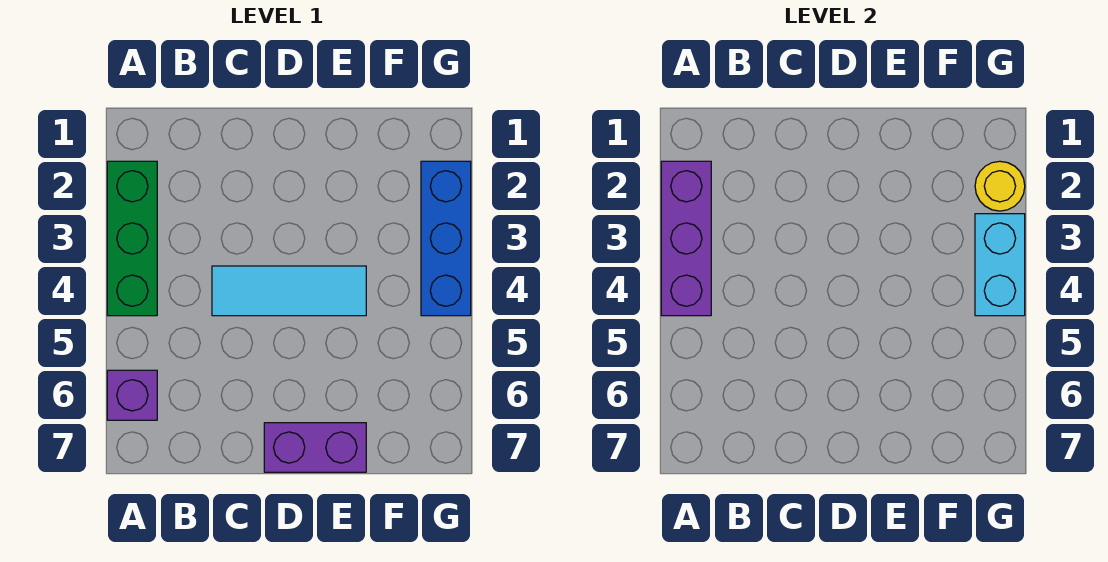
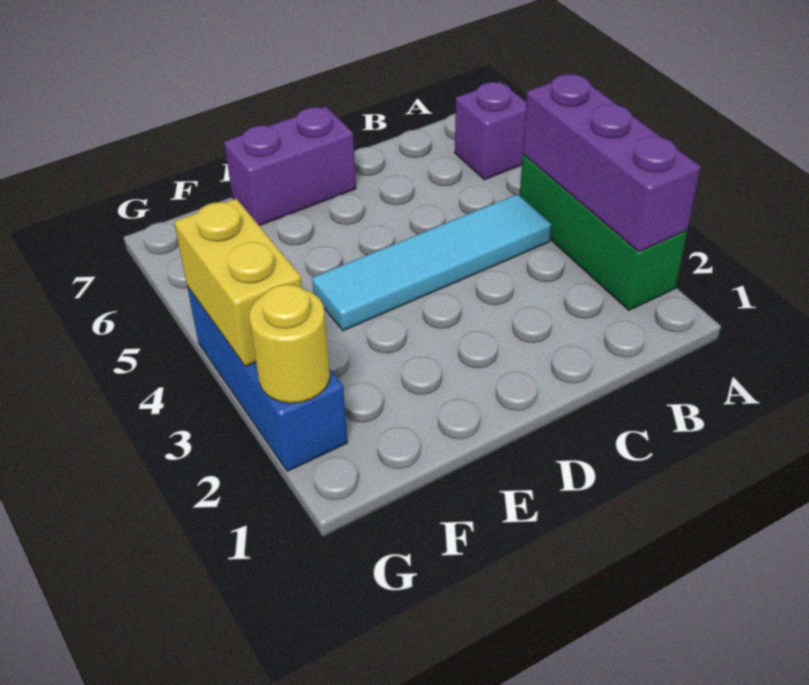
cyan tile C4:E4 level 1 -> cyan tile B4:E4 level 1
cyan brick G3:G4 level 2 -> yellow brick G3:G4 level 2

